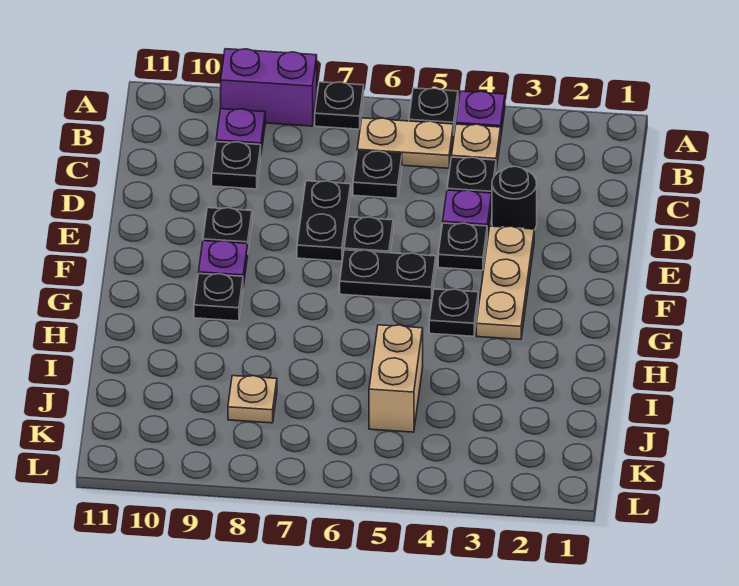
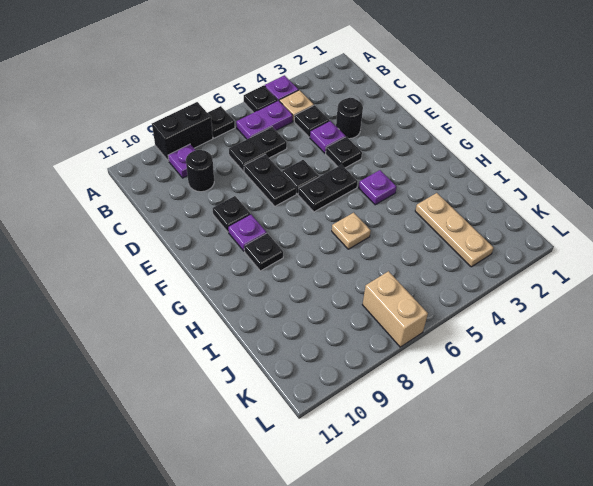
purple brick A8:A9 level 1 -> black brick A8:A9 level 1
tan plate B5:B6 level 1 -> purple plate B5:B6 level 1
black plate C6 level 1 -> black plate C6:C7 level 1
black plate C9 level 1 -> black round brick C9 level 1
tan plate E3:G3 level 1 -> tan plate I3:K3 level 1
black plate G4 level 1 -> purple plate G4 level 1
tan brick I5:J5 level 1 -> tan brick K7:L7 level 1
tan plate J8 level 1 -> tan plate H6 level 1

